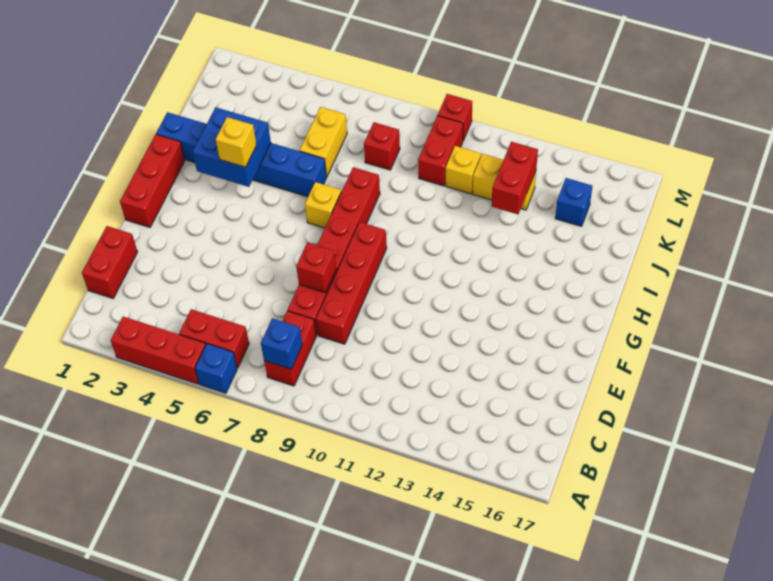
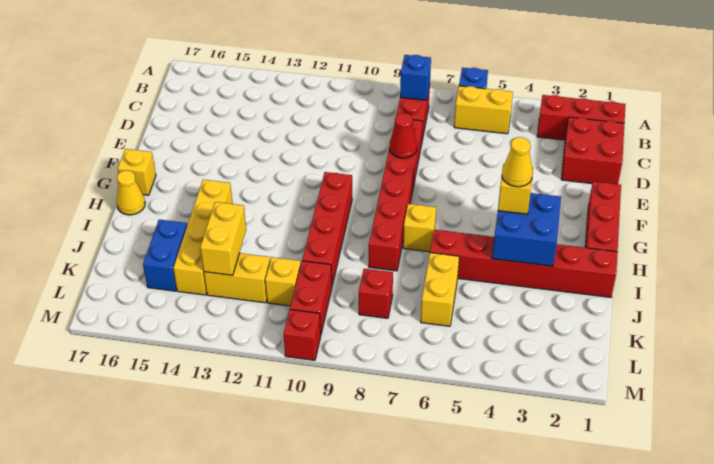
red brick A3:A5 level 1 -> red brick B1:B3 level 1
red brick B5:B6 level 1 -> yellow brick B5:B6 level 1
red brick C1:D1 level 1 -> red brick C1:D2 level 1
red brick D9:G9 level 1 -> red brick G10:J10 level 1
red brick E8 level 2 -> red cone E8 level 2
none -> yellow brick G17 level 1
none -> yellow cone H4 level 4
none -> yellow brick H14:K14 level 1
none -> yellow cone H17 level 1
blue brick I1:I6 level 1 -> red brick I1:I6 level 1
red brick J13:K13 level 2 -> yellow brick J13:K13 level 2
blue brick K15 level 1 -> blue brick J15:K15 level 1

